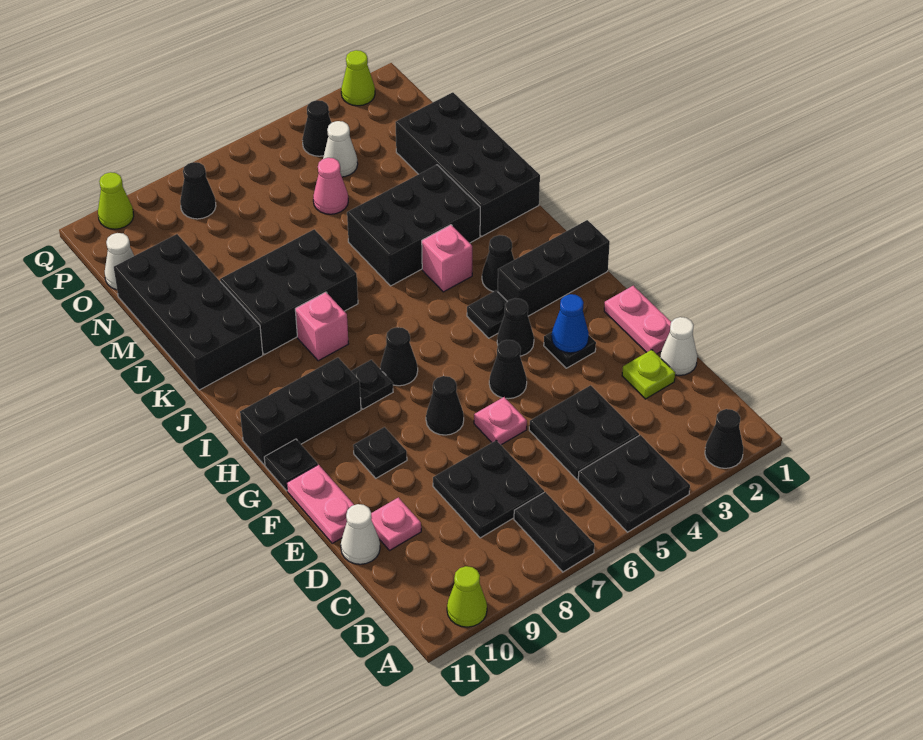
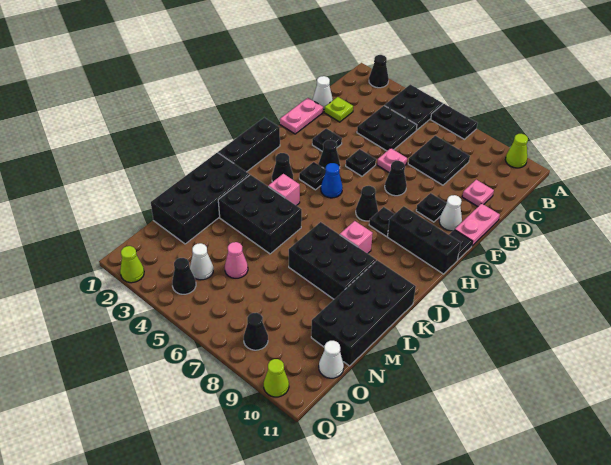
black plate A7:B7 level 1 -> black plate A6:A7 level 1
white cone D11 level 1 -> white cone F10 level 1
blue cone F3 level 2 -> blue cone H5 level 1
black cone F5 level 1 -> black plate F5 level 1
black brick H1:H3 level 1 -> black brick H1:J1 level 1

